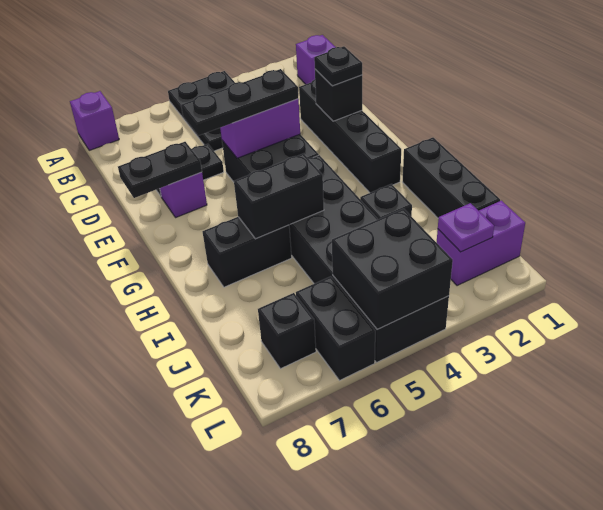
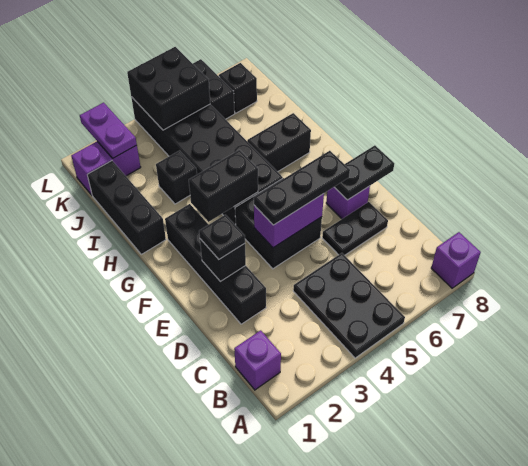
black brick H5:H6 level 2 -> black brick G3:G4 level 2
purple plate K2 level 2 -> purple plate K2:L2 level 2

